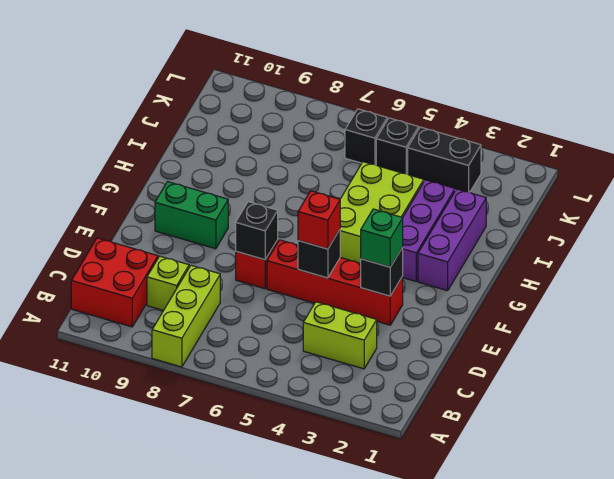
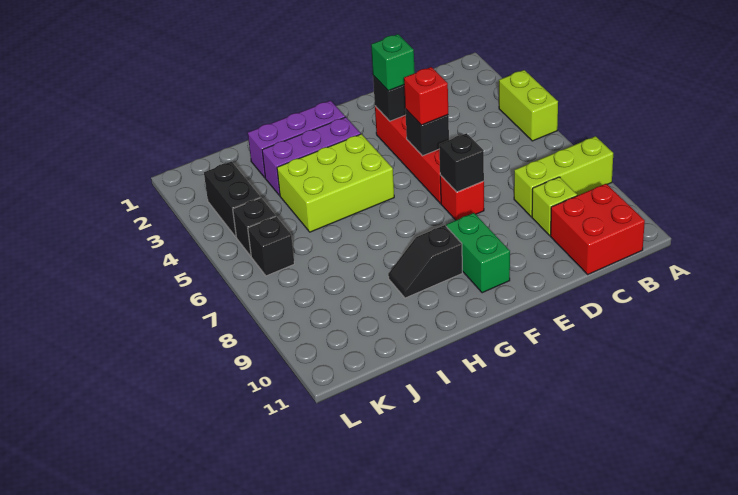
lime brick C3:C4 level 1 -> lime brick A4:A5 level 1
none -> black slope G9:H9 level 1 top G

